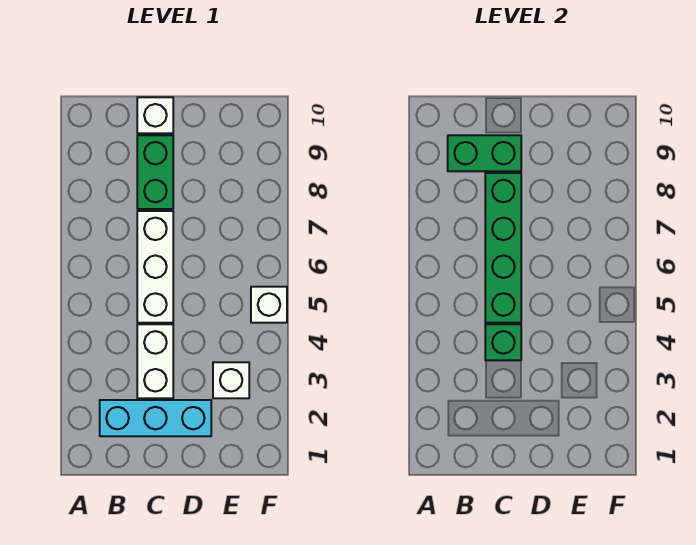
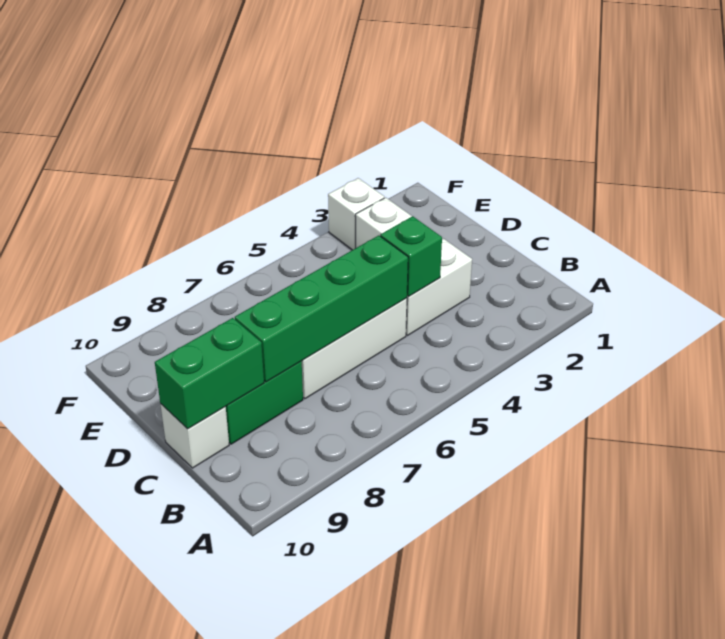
cyan brick B2:D2 level 1 -> none
green brick B9:C9 level 2 -> green brick C9:C10 level 2
white brick F5 level 1 -> white brick F3 level 1

